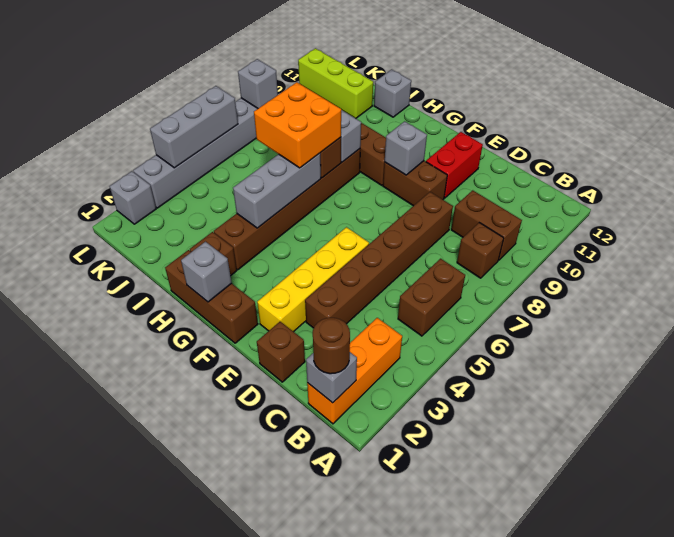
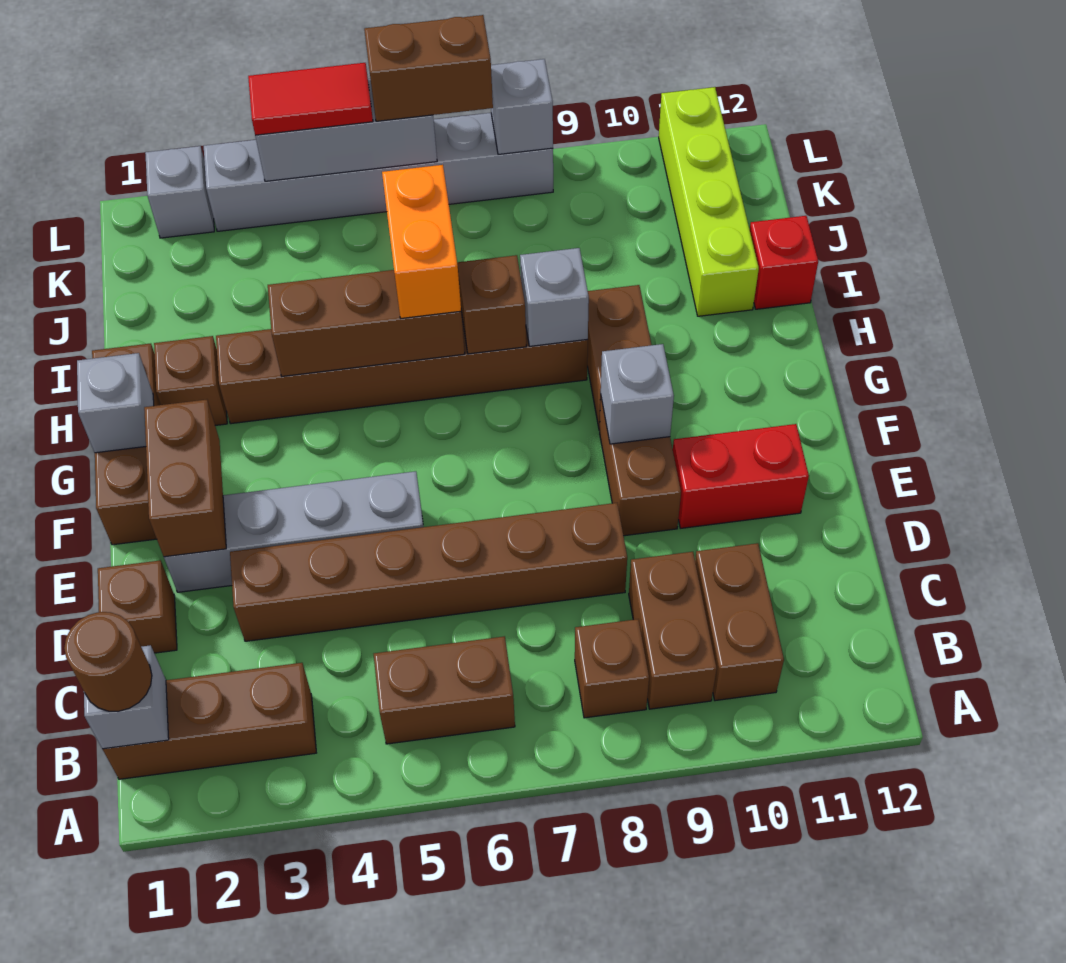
orange brick B1:B3 level 1 -> brown brick B1:B3 level 1
none -> brown brick B10:C10 level 1
yellow brick E2:E5 level 1 -> grey brick E2:E5 level 1
none -> brown brick E2:F2 level 2
grey brick H4:H6 level 2 -> brown brick H4:H6 level 2
orange brick H6:I7 level 3 -> orange brick H6:I6 level 3
grey brick I12 level 1 -> red brick I12 level 1
lime brick J11:L11 level 1 -> lime brick I11:L11 level 1
none -> red tile L4:L5 level 3
none -> brown brick L6:L7 level 3

